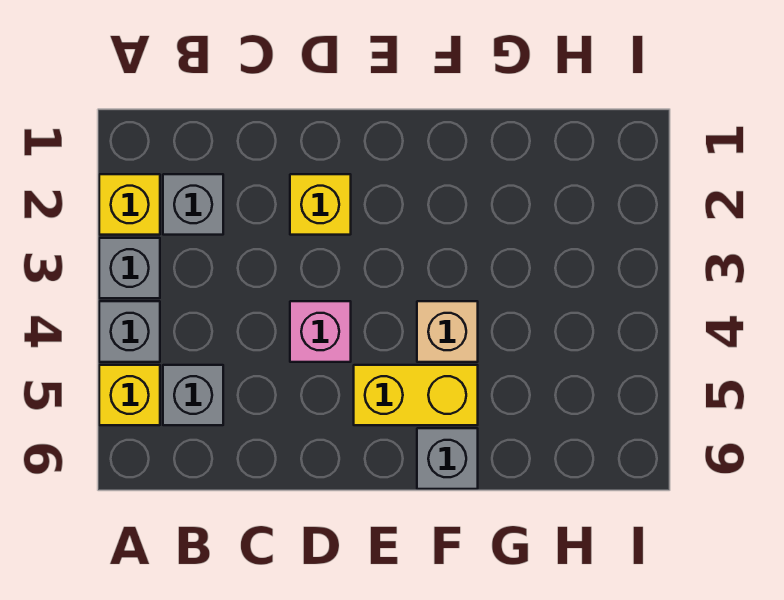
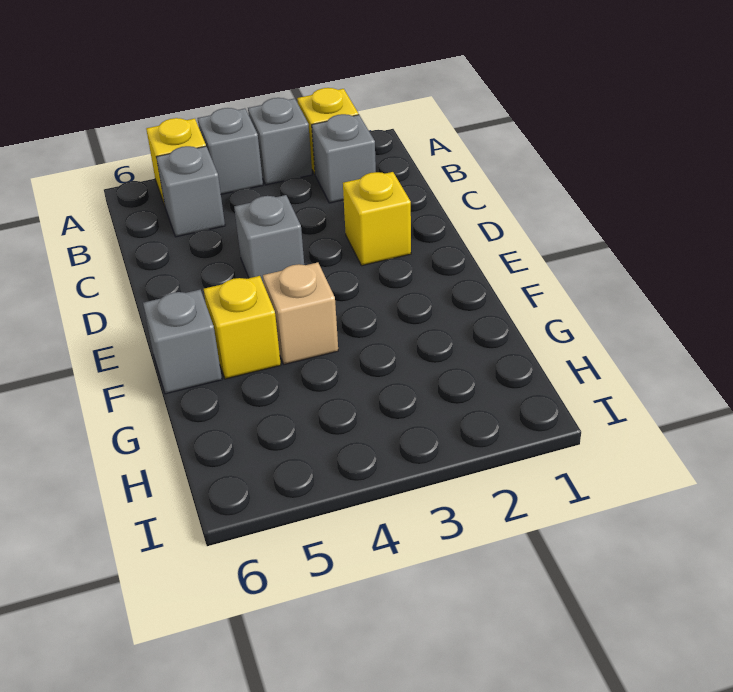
pink brick D4 level 1 -> grey brick D4 level 1
yellow brick E5:F5 level 1 -> yellow brick F5 level 1

